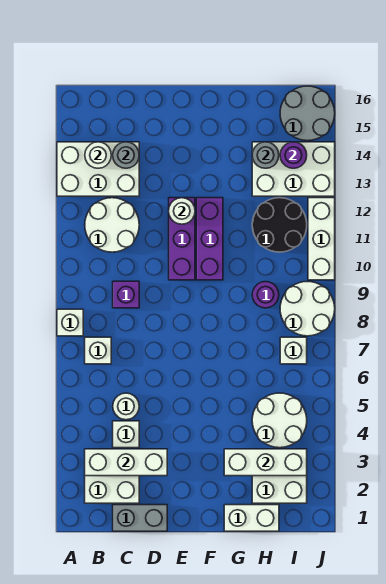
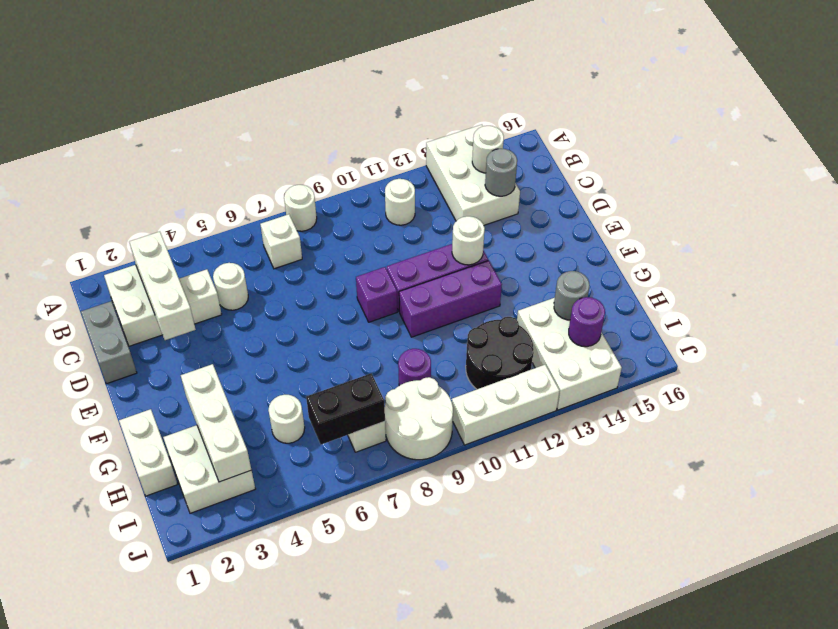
white brick A8 level 1 -> white round brick A8 level 1
white round brick B11:C12 level 1 -> white round brick B11 level 1
purple brick C9 level 1 -> purple brick E9 level 1
white round brick H4:I5 level 1 -> white round brick H5 level 1
none -> black brick I6:I7 level 2
grey round brick I15:J16 level 1 -> none

